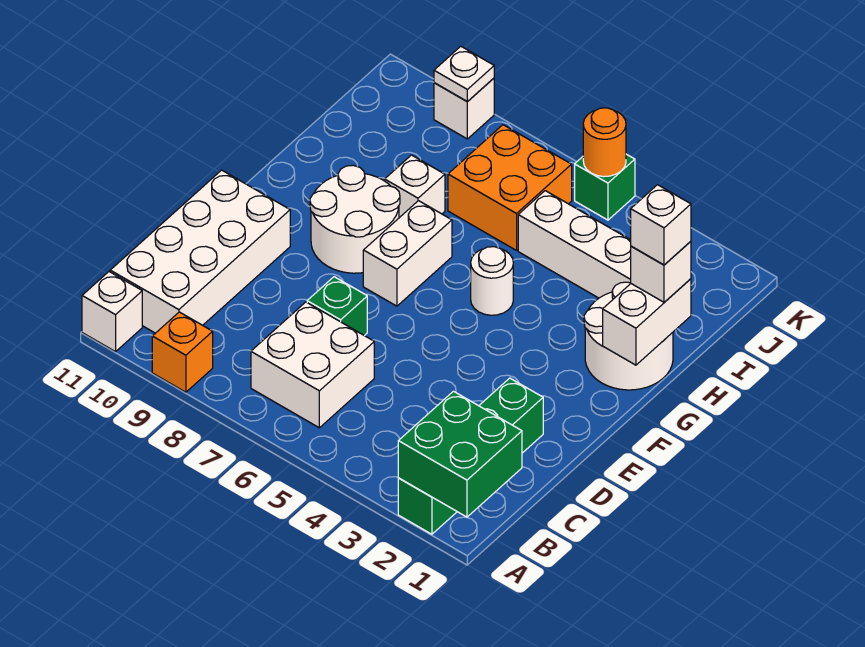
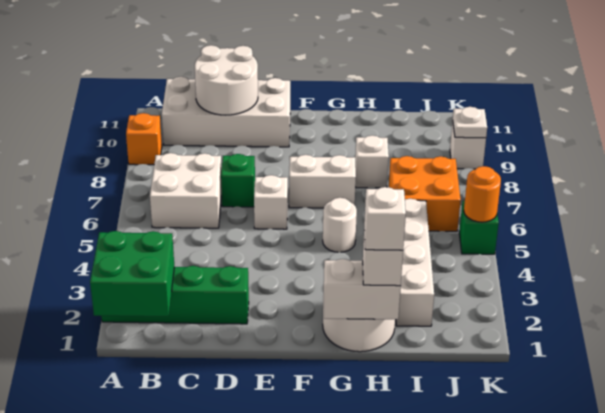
white brick A11 level 1 -> white brick E6 level 1
white round brick F8:G9 level 1 -> white round brick C10:D11 level 2

